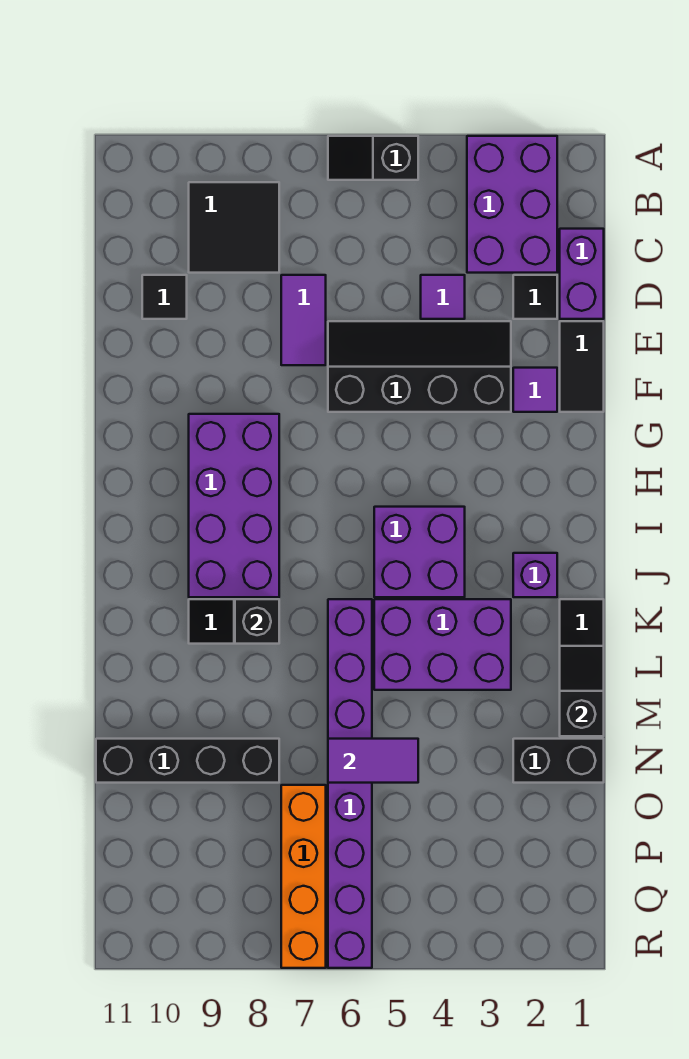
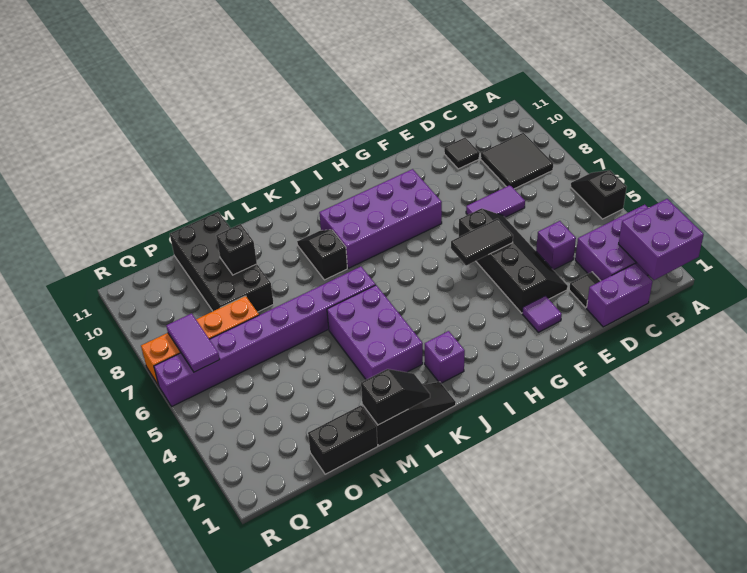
purple tile D4 level 1 -> purple brick D4 level 1
black tile E1:F1 level 1 -> black tile F5:G5 level 2
purple brick I4:J5 level 1 -> purple brick A1:B2 level 2
black brick K8 level 2 -> black brick N9 level 2
black brick N1:N2 level 1 -> black brick N1:O1 level 1
purple tile N5:N6 level 2 -> purple tile Q6:Q7 level 2
black brick N8:N11 level 1 -> black brick N8:O11 level 1

